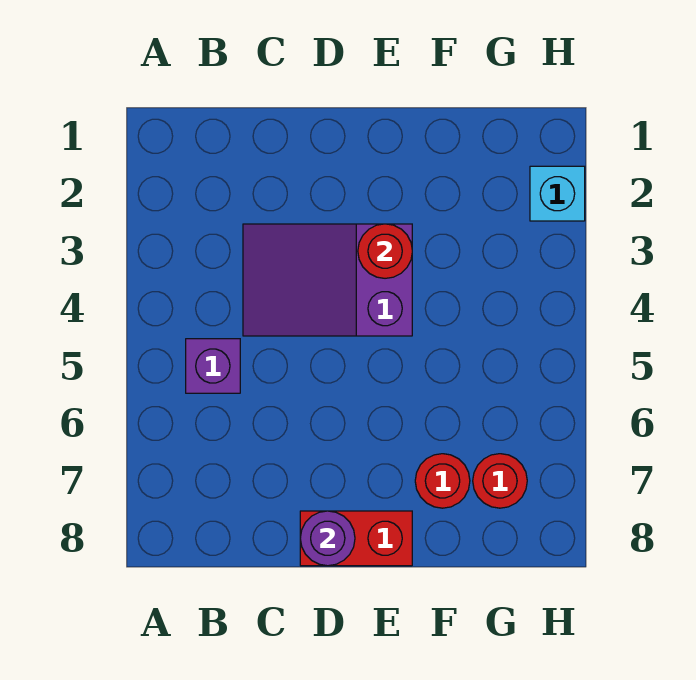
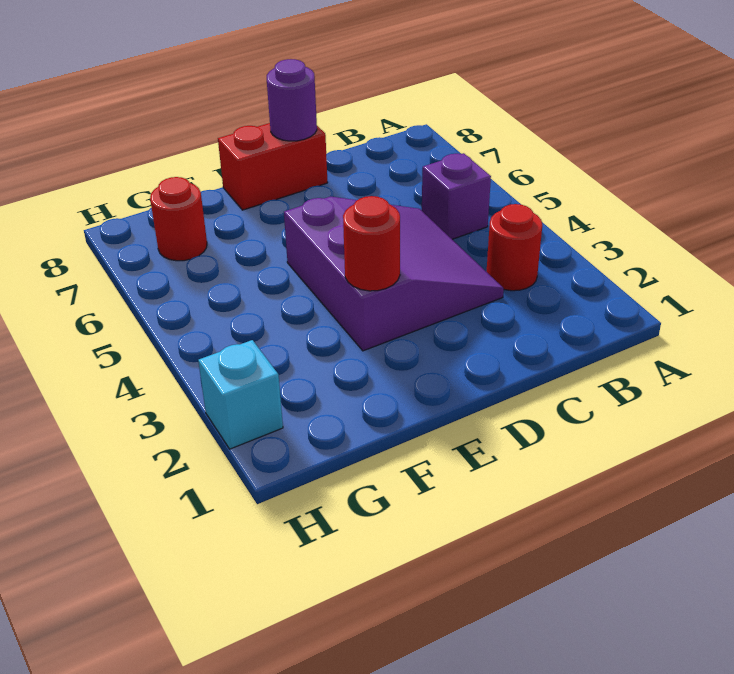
purple slope C3:E4 level 1 top E -> purple slope C3:E5 level 1 top E
red round brick F7 level 1 -> red round brick B3 level 1

